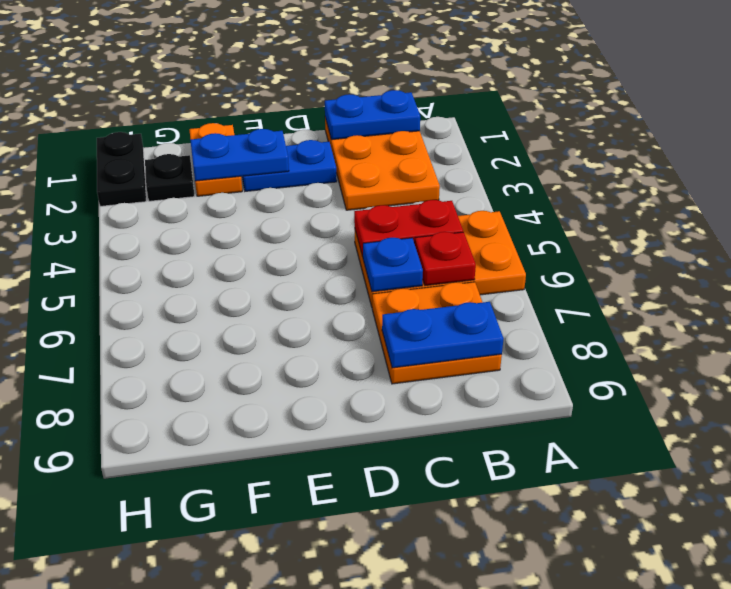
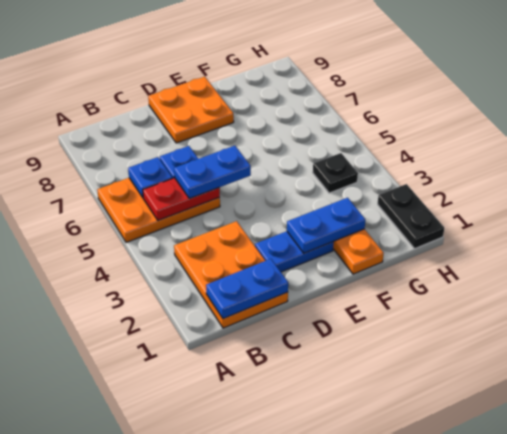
red plate B6 level 2 -> blue plate B6 level 2
orange plate B7:C8 level 1 -> orange plate D8:E9 level 1
blue plate B8:C8 level 2 -> blue plate C5:D5 level 3
black plate G2 level 1 -> black plate G4 level 1

